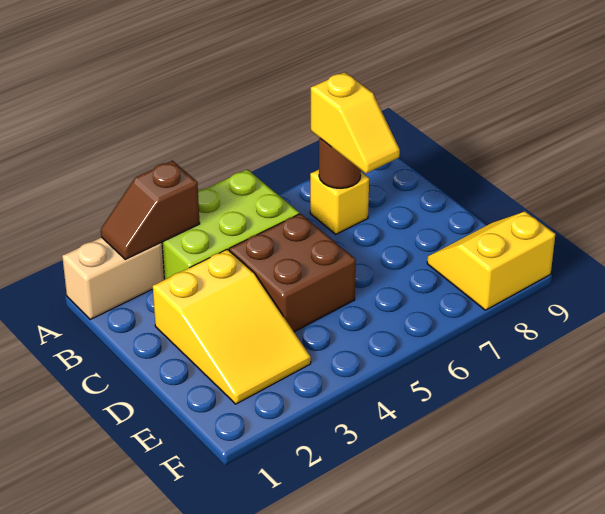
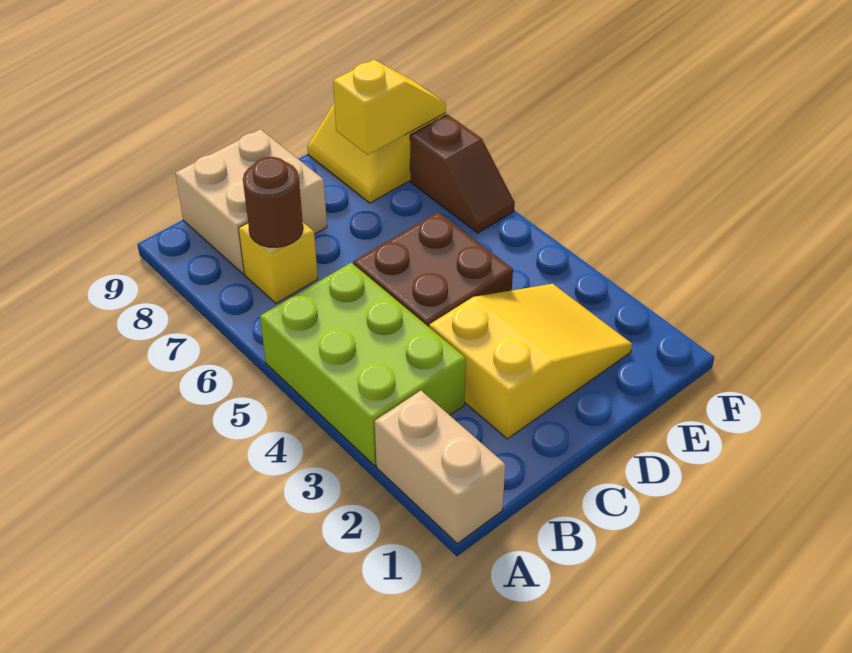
brown slope A2:A3 level 2 top 3 -> brown slope F6:F7 level 1 top 7
yellow slope B7:C7 level 3 top B -> yellow slope E8:F8 level 2 top E
none -> tan brick B8:C9 level 1

